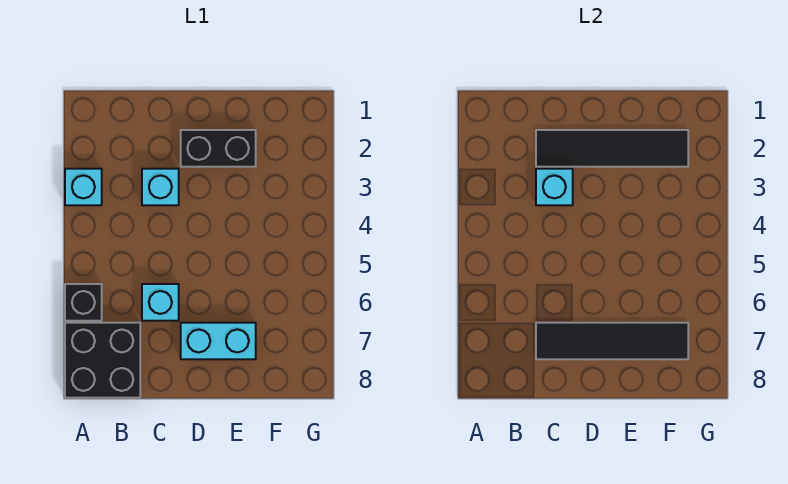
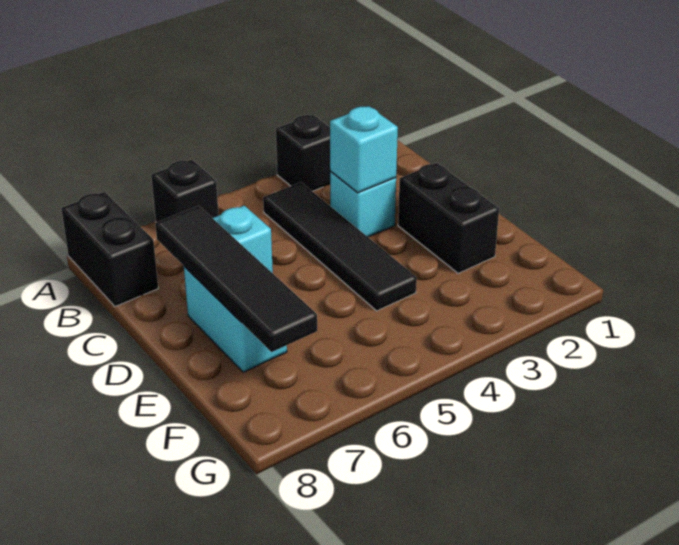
cyan brick A3 level 1 -> black brick A3 level 1
black brick A7:B8 level 1 -> black brick A8:B8 level 1
black tile C2:F2 level 2 -> black tile B4:E4 level 1

